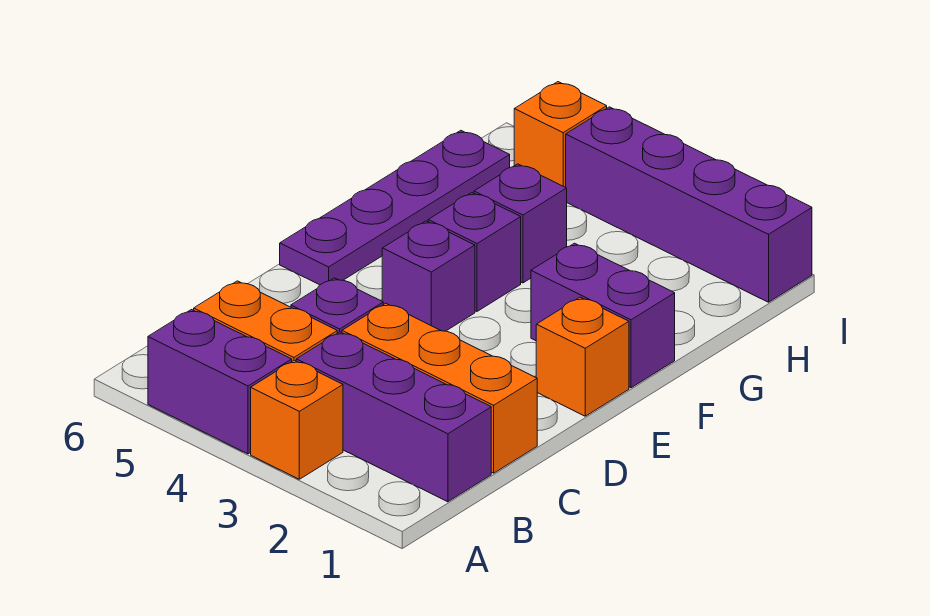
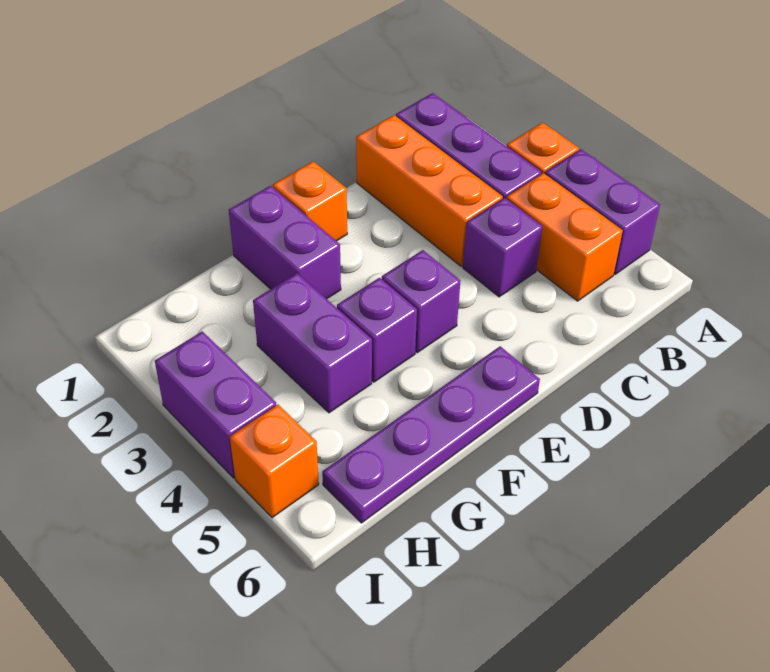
purple brick G4 level 1 -> purple brick G3:G4 level 1
purple brick I1:I4 level 1 -> purple brick I3:I4 level 1

